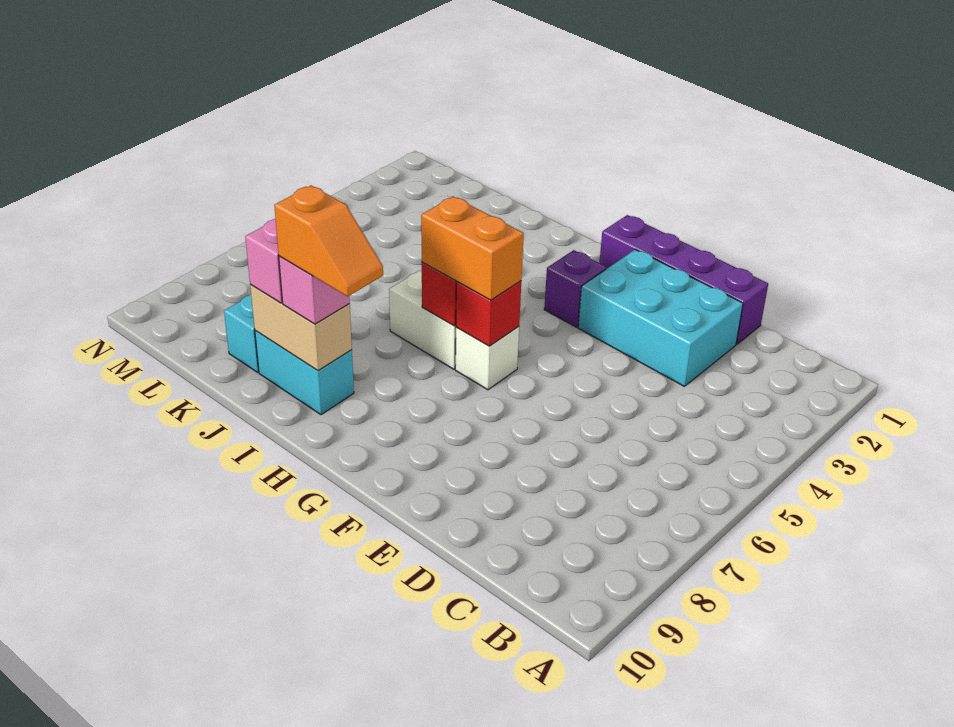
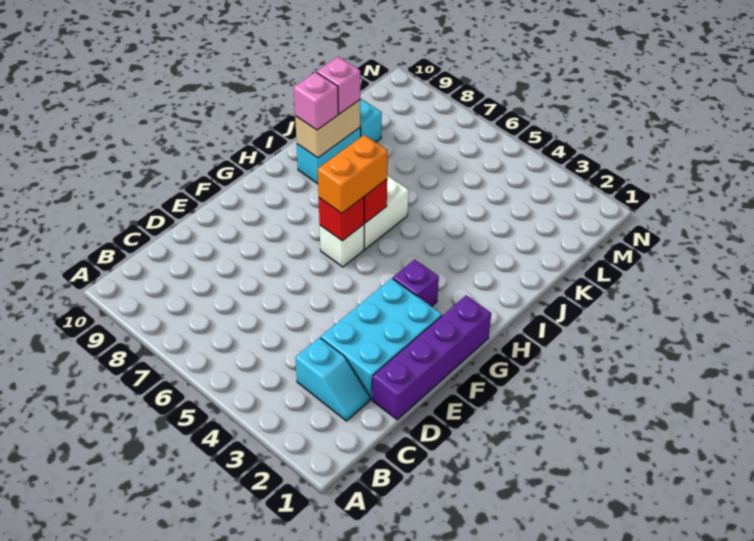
none -> cyan slope C2:C3 level 1 top 3
orange slope H9:I9 level 4 top I -> none

